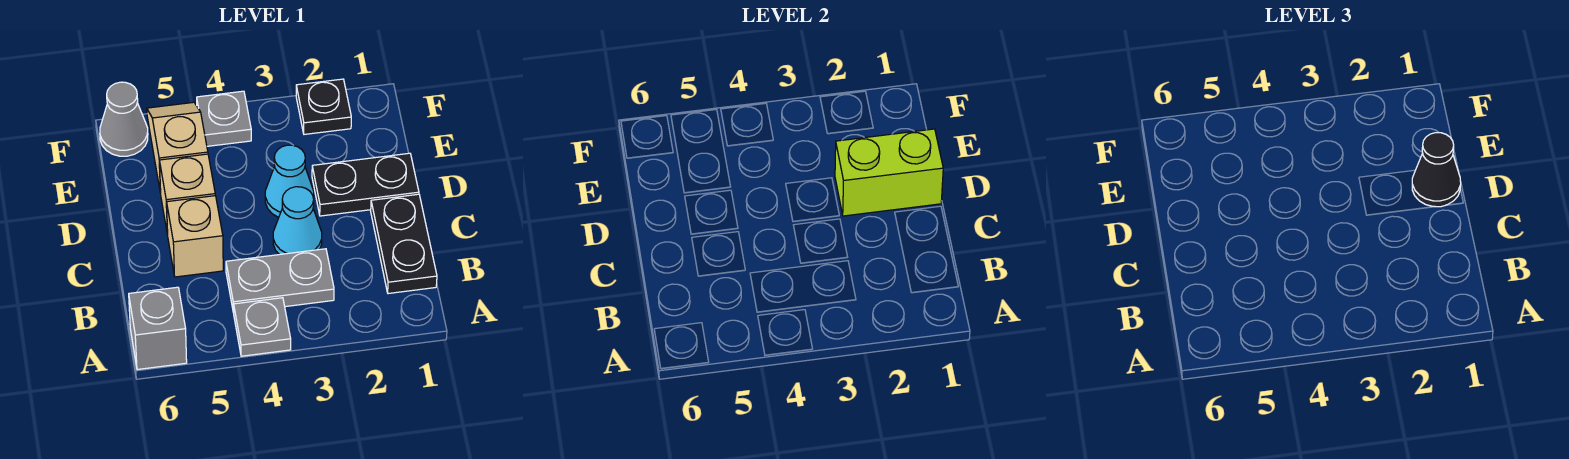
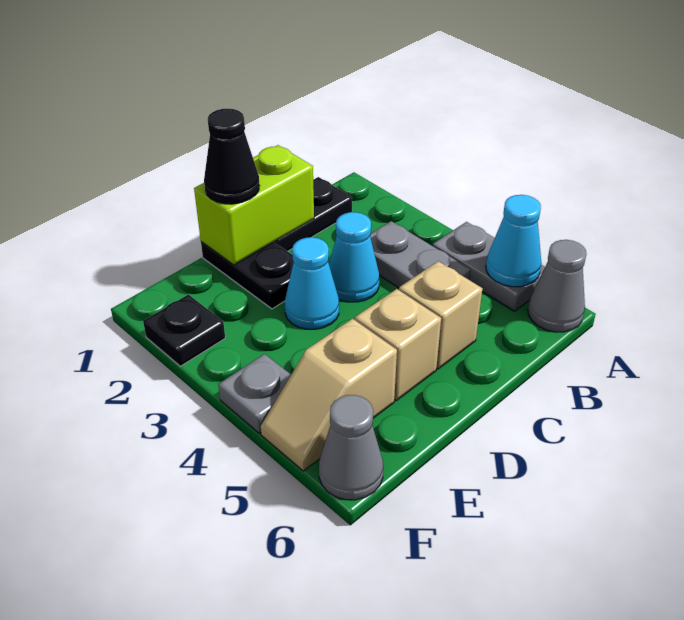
grey plate A4 level 1 -> grey plate A4:A5 level 1
none -> cyan cone A5 level 2
grey brick A6 level 1 -> grey cone A6 level 1
lime brick D1:D2 level 2 -> lime brick C1:D1 level 2

